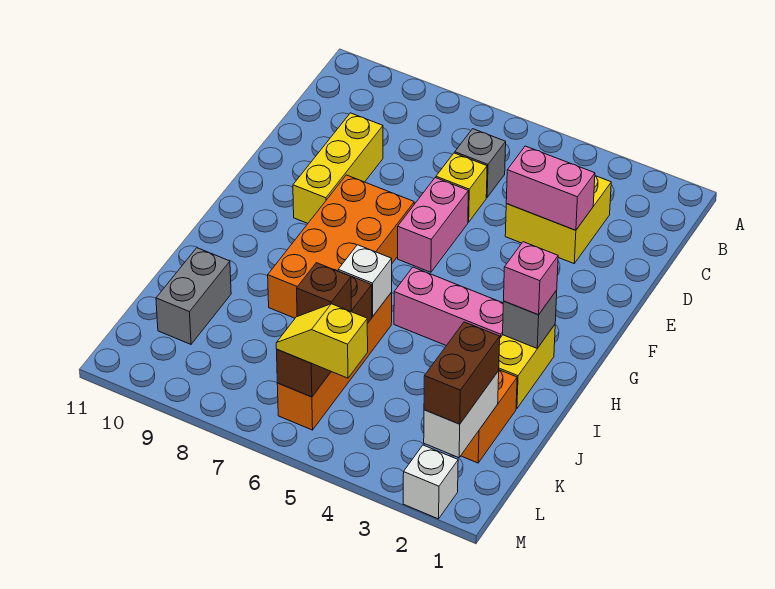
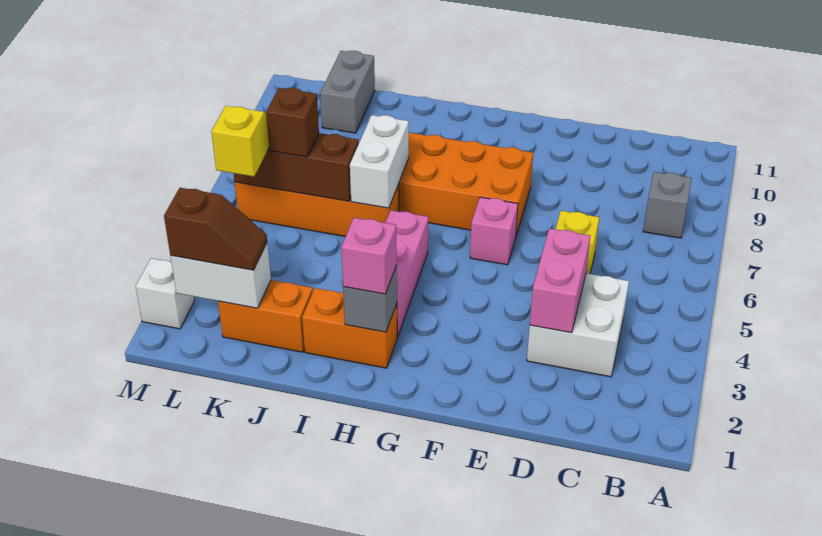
yellow brick C3:D4 level 1 -> white brick C3:D4 level 1
grey brick C6 level 1 -> grey brick B8 level 1
yellow brick D9:F9 level 1 -> none
pink brick E6:F6 level 1 -> pink brick F6 level 1
yellow brick H2:I2 level 1 -> orange brick H2:I2 level 1
white brick I6 level 2 -> white brick I6:I7 level 2
grey brick J10:K10 level 1 -> grey brick K10:K11 level 1
brown brick K2:L2 level 3 -> brown slope K2:L2 level 3 top L

